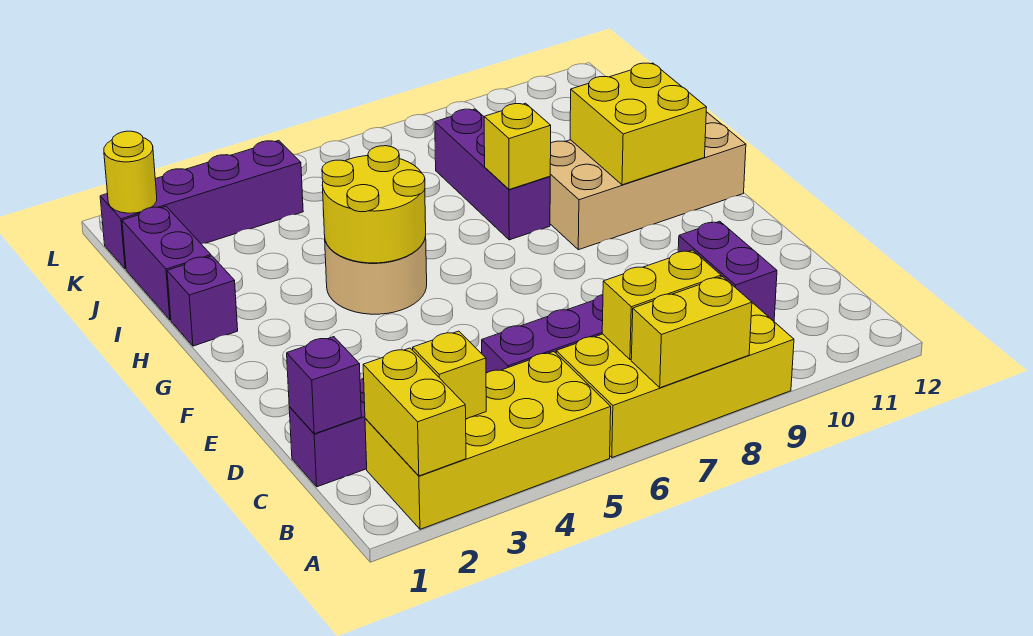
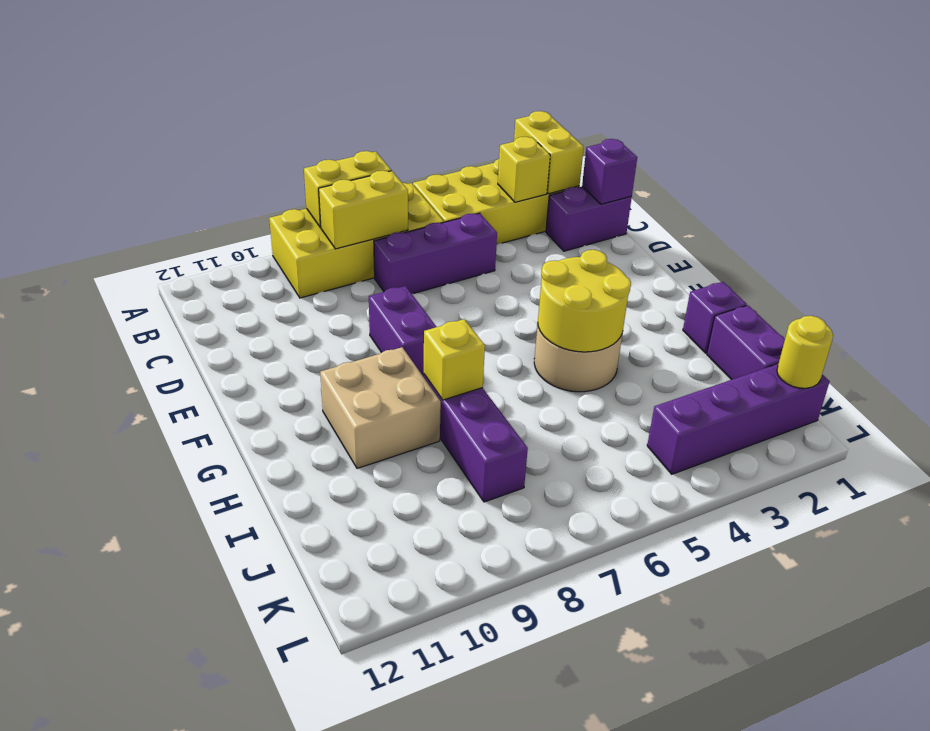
purple brick C10:D10 level 1 -> purple brick E8:F8 level 1
tan brick G9:H12 level 1 -> tan brick G9:H10 level 1
yellow brick G10:H11 level 2 -> none

